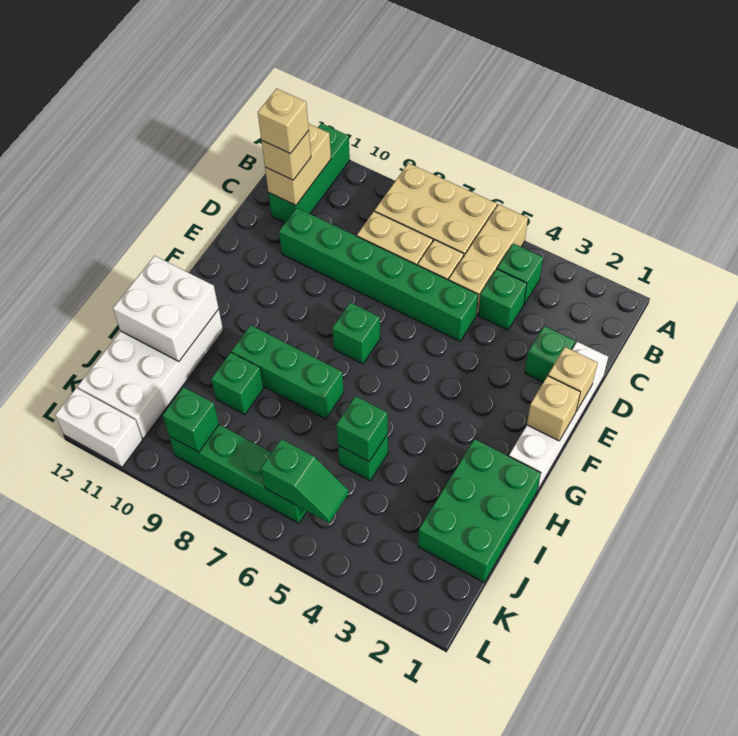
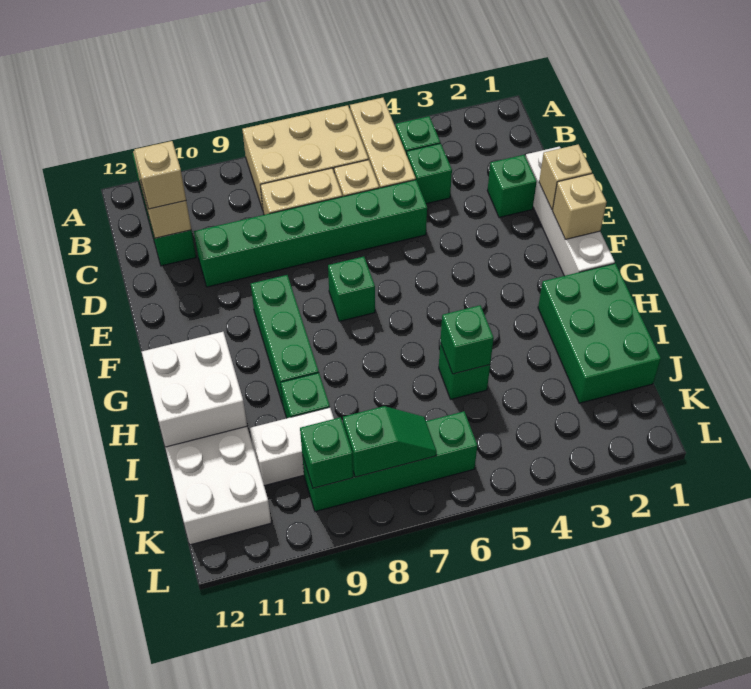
tan brick C11 level 4 -> none
green brick H7:H9 level 1 -> green brick F9:H9 level 1
green slope K5:K6 level 2 top 6 -> green slope K7:K8 level 2 top 8
white brick L11:L12 level 1 -> white brick J9:J10 level 1

